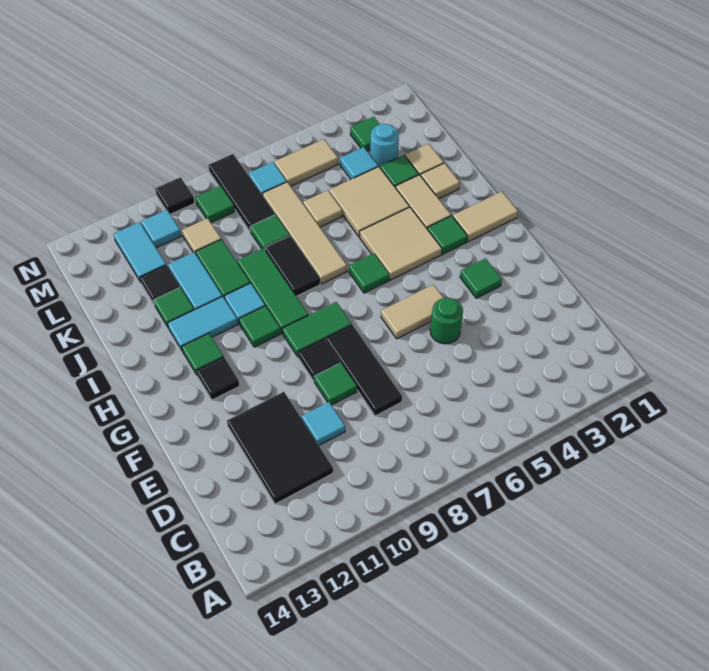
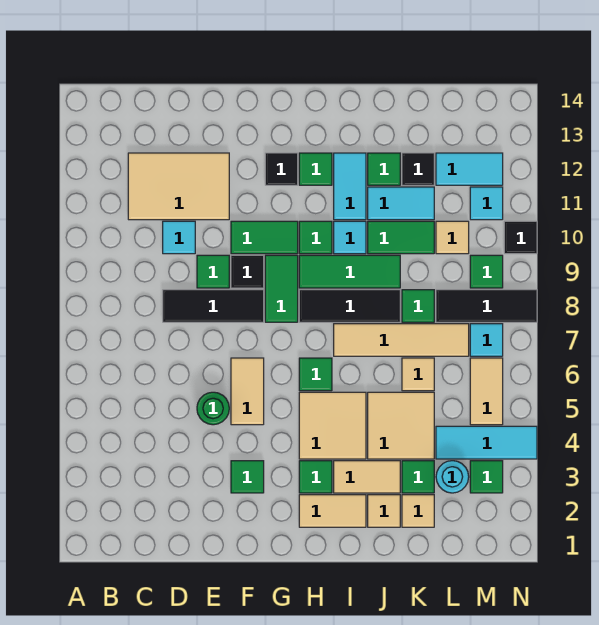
black tile C11:E12 level 1 -> tan tile C11:E12 level 1
none -> green tile F10:G10 level 1
tan tile H1:H2 level 1 -> tan tile H2:I2 level 1
black tile I8:J8 level 1 -> black tile H8:J8 level 1
cyan tile L4 level 1 -> cyan tile L4:N4 level 1

